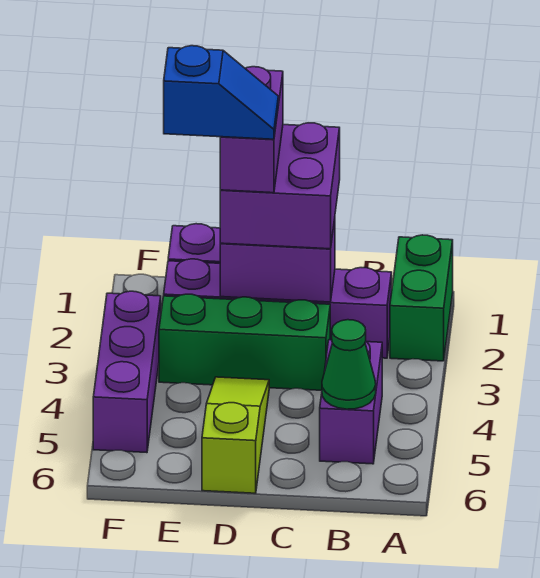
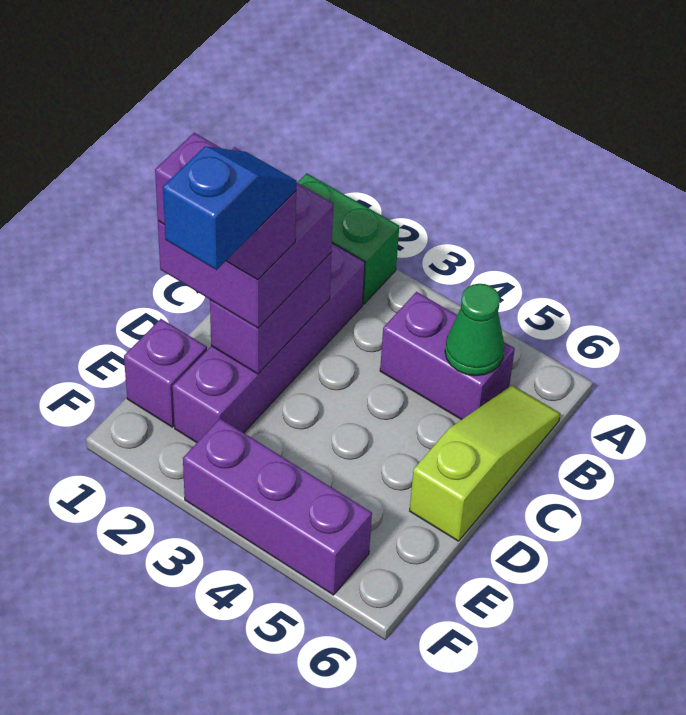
green brick C3:E3 level 1 -> none
lime slope D4:D6 level 1 top 6 -> lime slope B6:D6 level 1 top D

